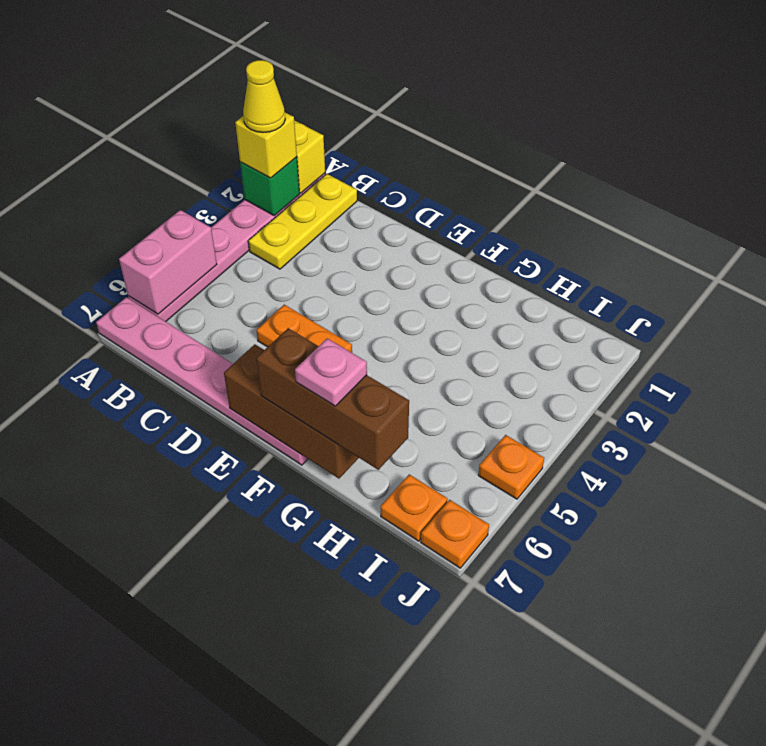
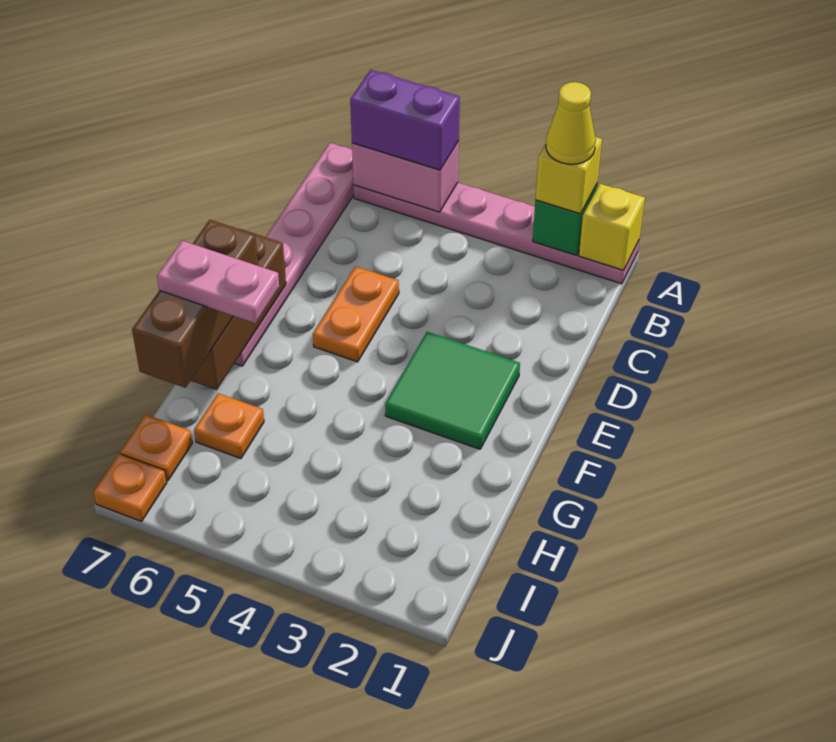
none -> purple brick A5:A6 level 3
yellow plate B1:B3 level 1 -> none
none -> green tile E2:F3 level 1
pink plate G7 level 4 -> pink plate G6:G7 level 4
orange plate J5 level 1 -> orange plate H6 level 1

